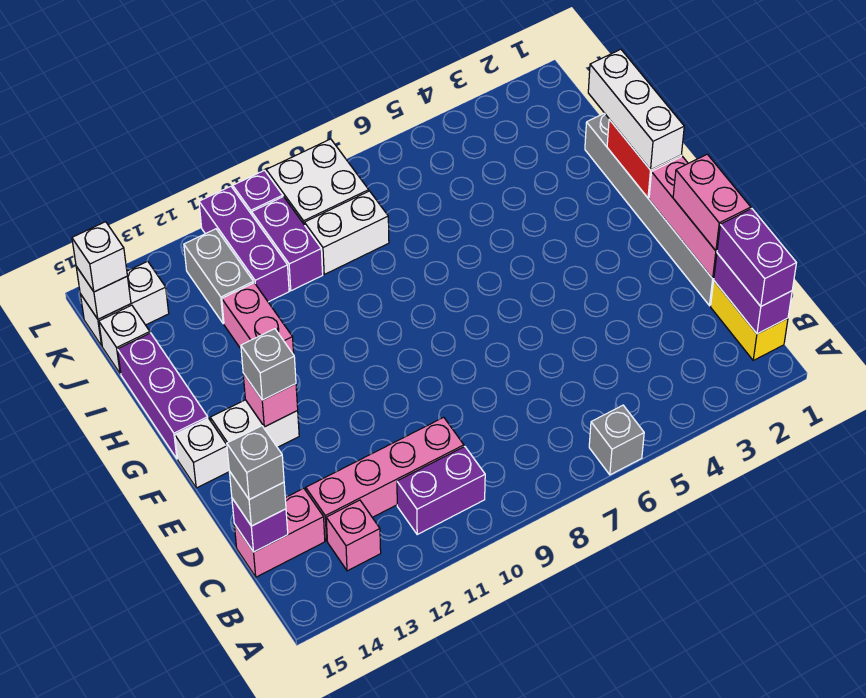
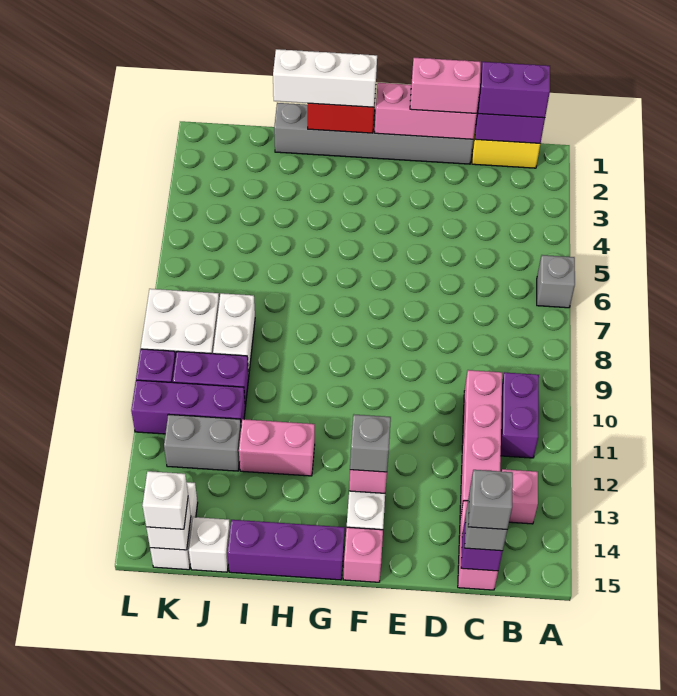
white brick F15 level 1 -> pink brick F15 level 1

